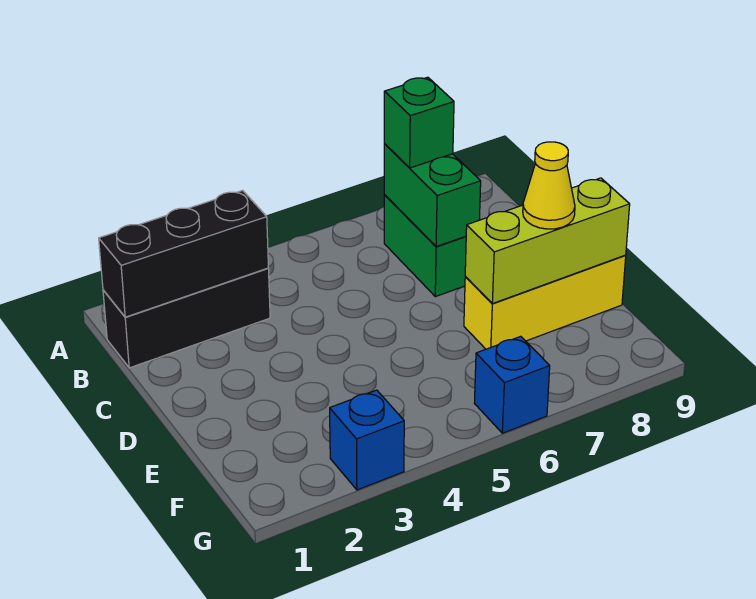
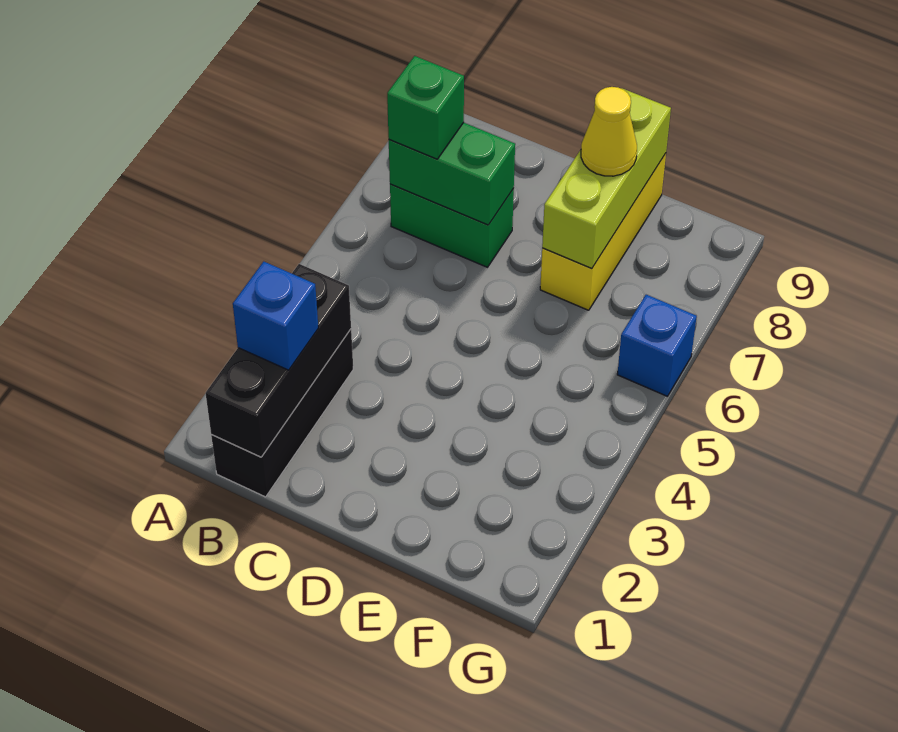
blue brick G3 level 1 -> blue brick B2 level 3

